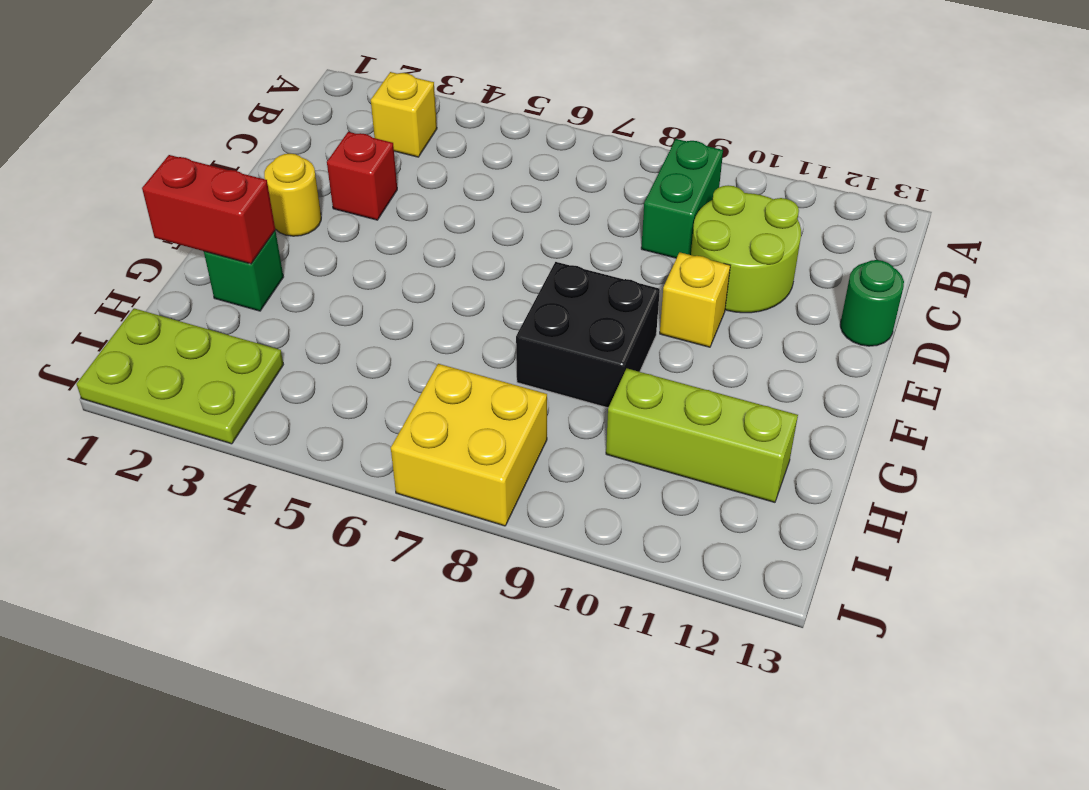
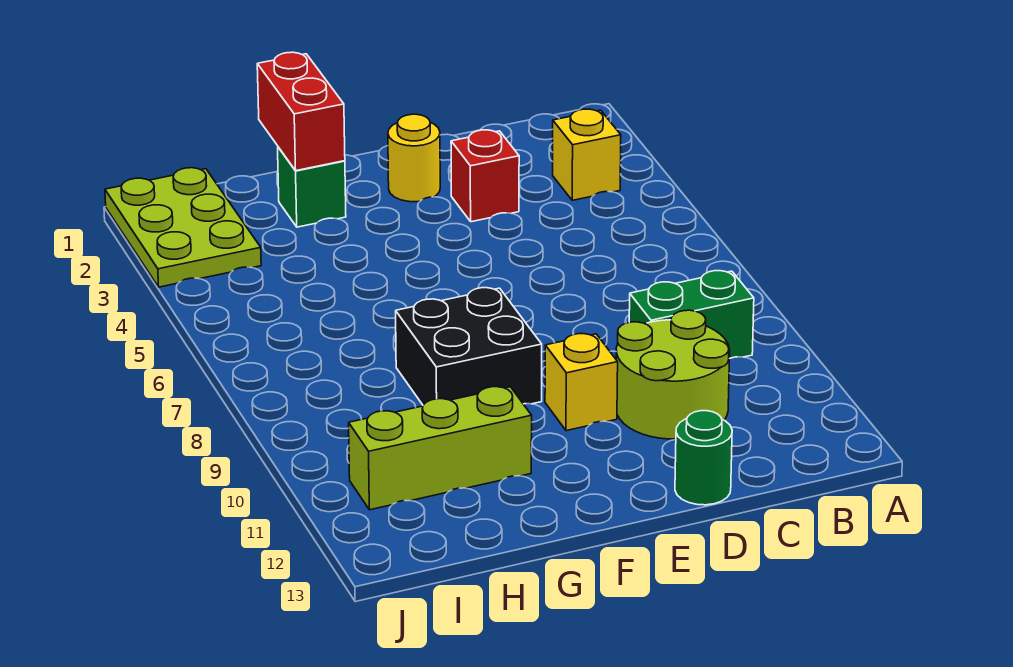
lime brick H10:H12 level 1 -> lime brick G11:I11 level 1
yellow brick I7:J8 level 1 -> none

